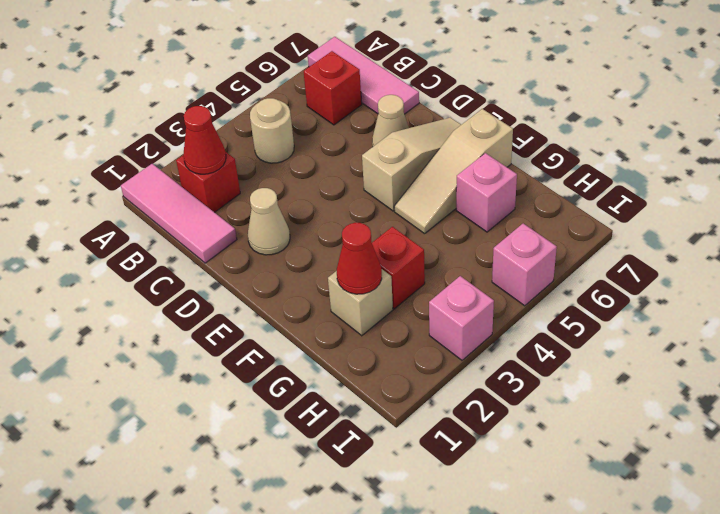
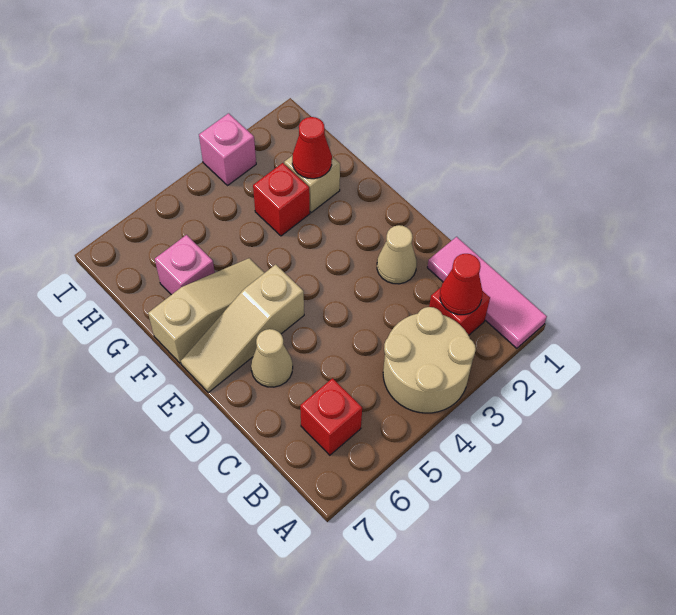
pink tile A7:C7 level 1 -> none
tan round brick B4 level 1 -> tan round brick A3:B4 level 1
pink brick I5 level 1 -> none

